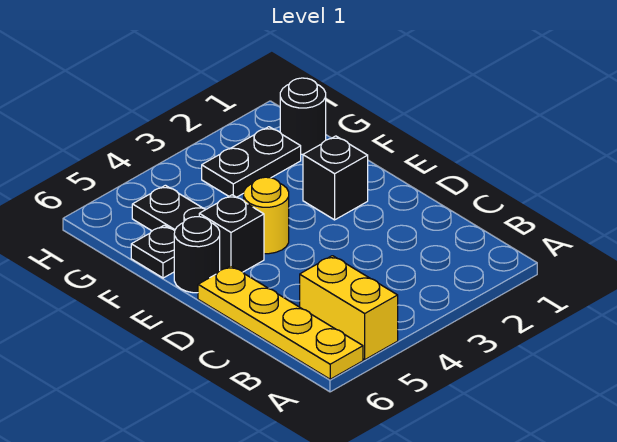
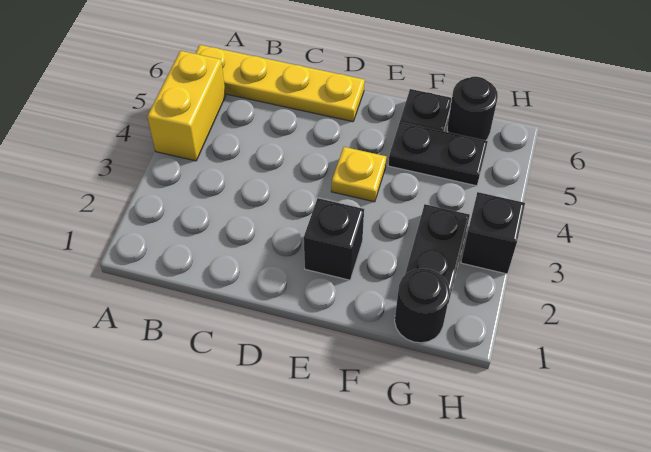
yellow brick A5:B5 level 1 -> yellow brick A4:A5 level 1
yellow round brick E4 level 1 -> yellow plate E4 level 1
black brick E5 level 1 -> black brick H3 level 1
black round brick E6 level 1 -> black round brick G6 level 1

